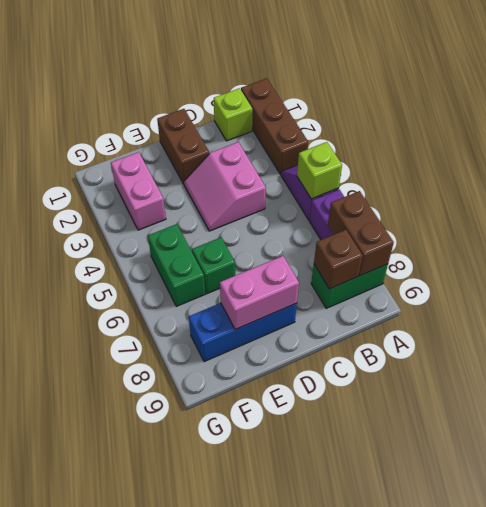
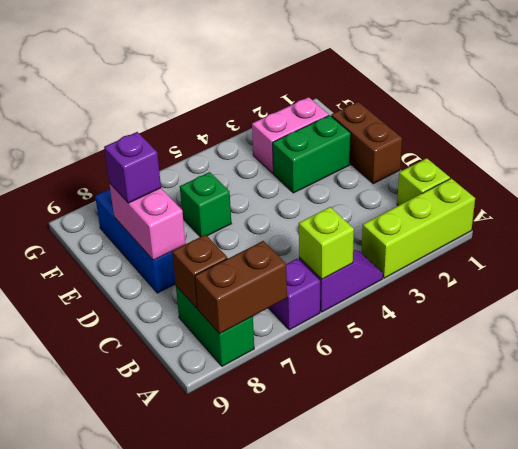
brown brick A1:A3 level 1 -> lime brick A1:A3 level 1
pink slope C3:D4 level 1 top C -> none
brown brick D1:D2 level 1 -> brown brick D1:E1 level 1
none -> purple brick E8 level 3
green brick F5:F6 level 1 -> green brick E2:E3 level 1

